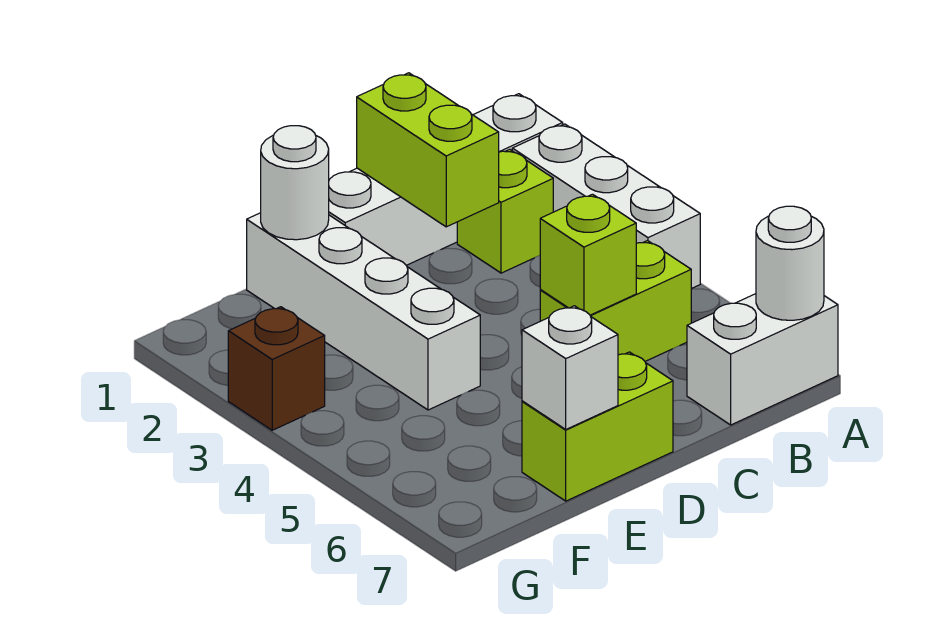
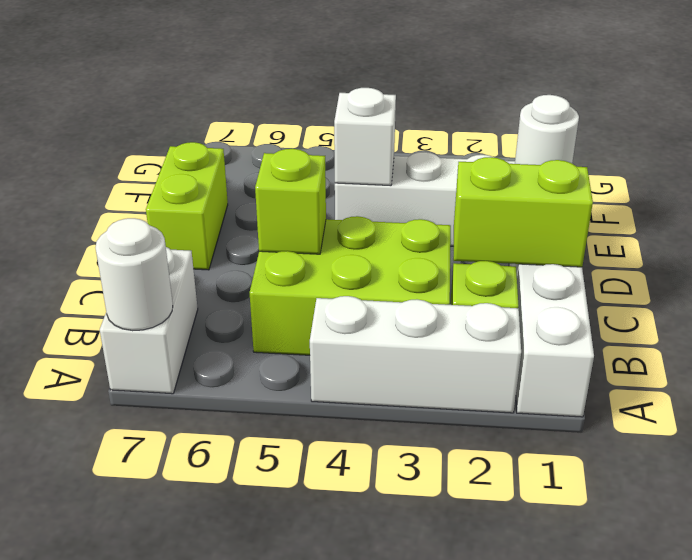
lime brick B5:C5 level 1 -> lime brick B3:C5 level 1
white brick E7 level 2 -> white brick E4 level 2
brown brick G3 level 1 -> none

